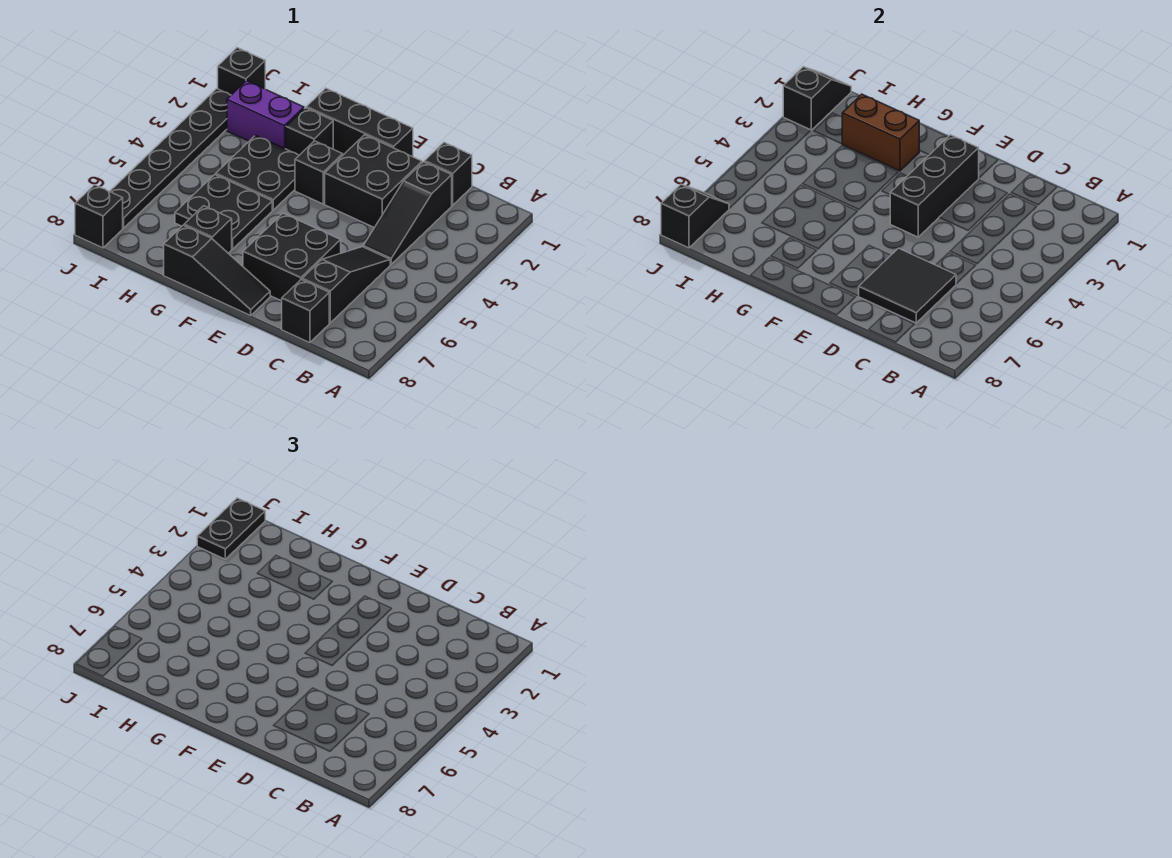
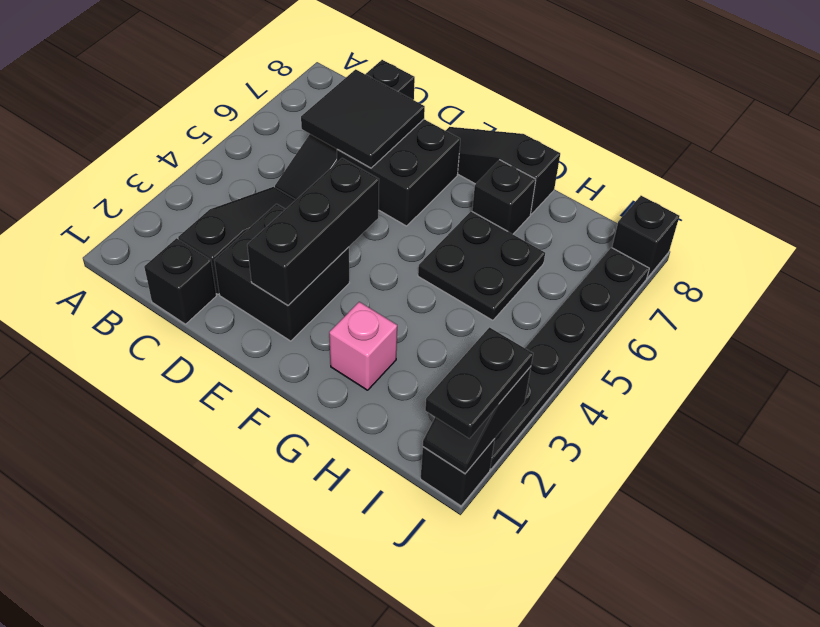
black brick E1:G1 level 1 -> none
black brick F3 level 1 -> none
black brick G2 level 1 -> pink brick G2 level 1
brown brick G2:H2 level 2 -> none
black plate G3:H4 level 1 -> none
purple brick H2:I2 level 1 -> none
black slope J7:J8 level 2 top 8 -> none

